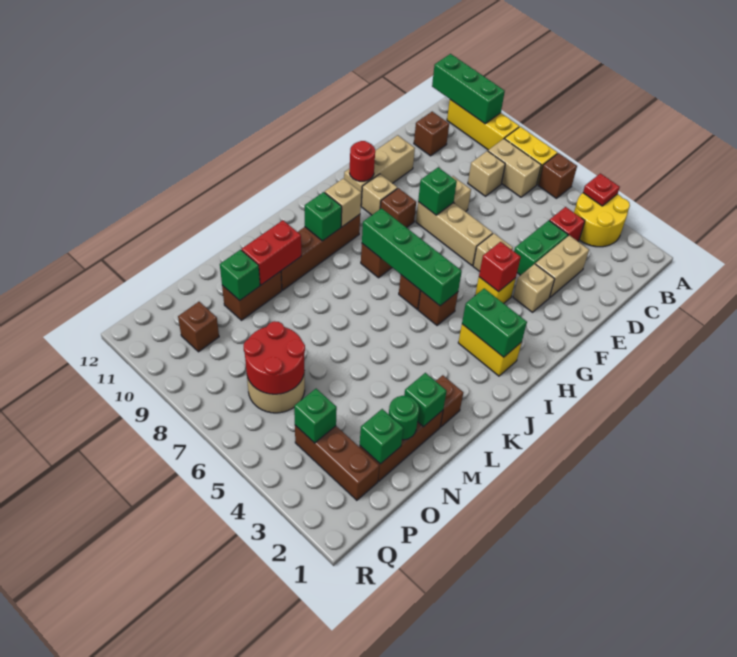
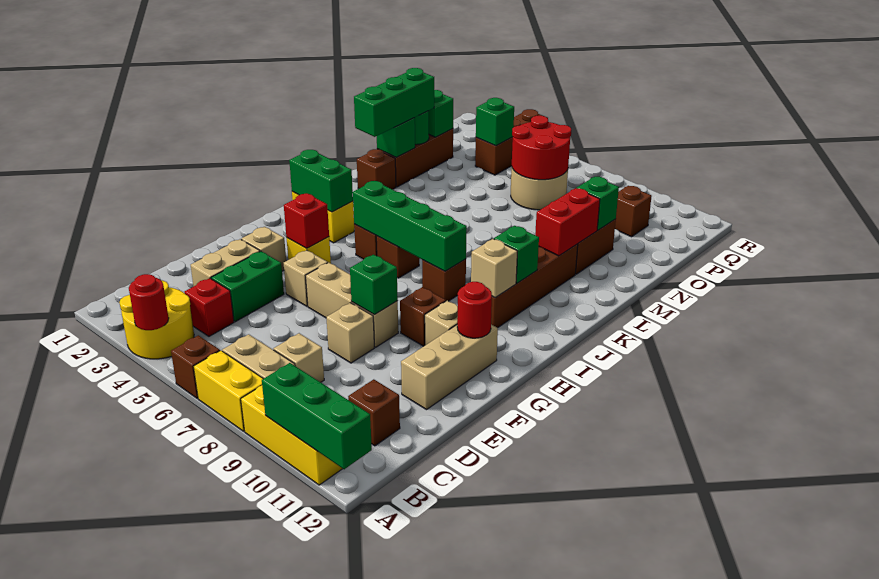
red plate A4 level 2 -> red round brick A4 level 2
none -> green brick L2:N2 level 3
brown brick P2:P4 level 1 -> brown brick P4:R4 level 1

